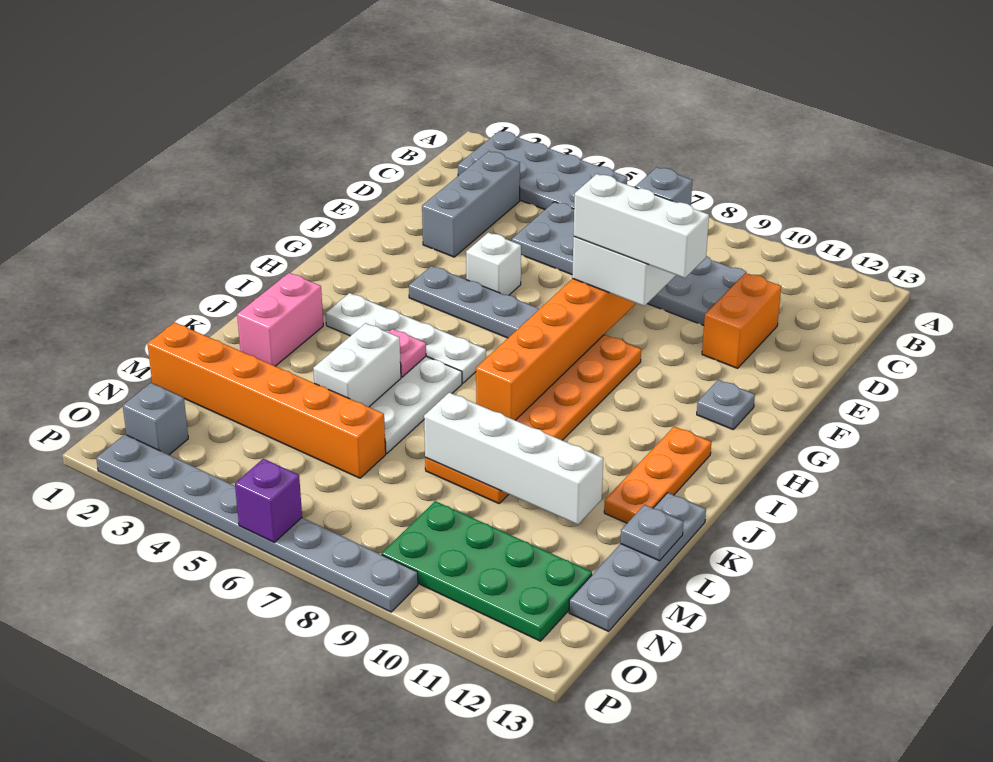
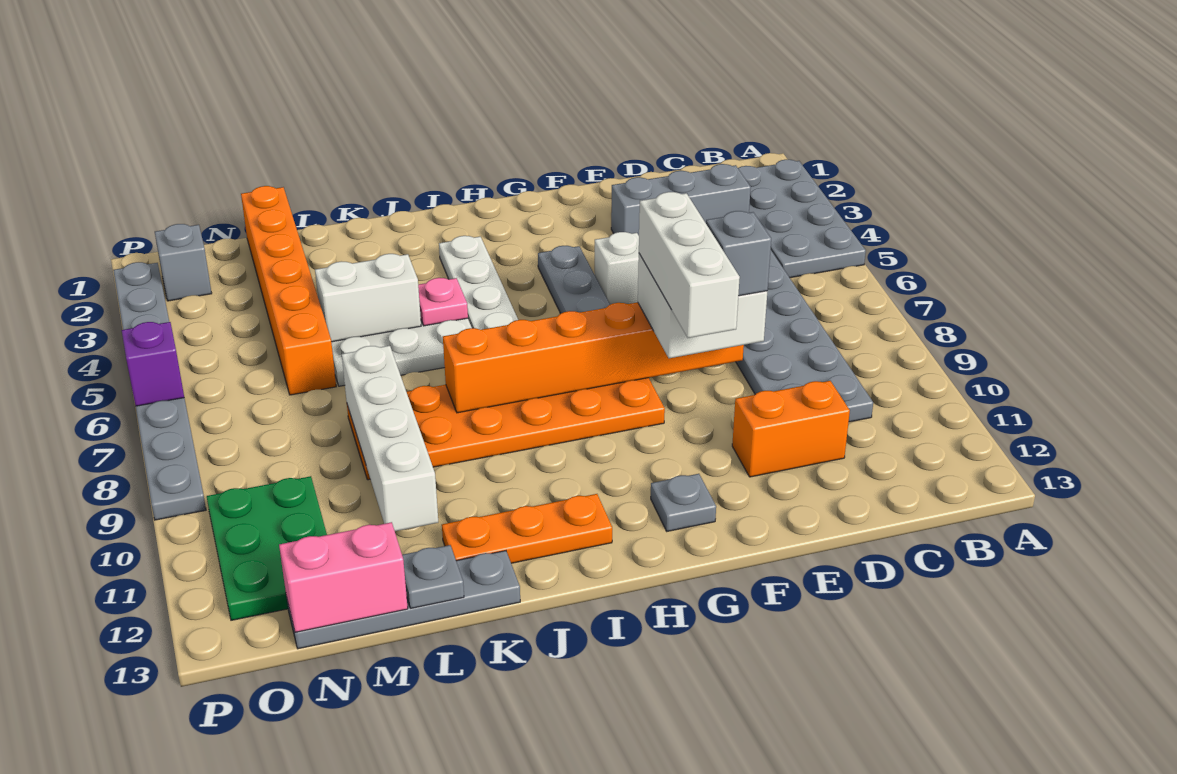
pink brick J2:K2 level 1 -> pink brick M13:N13 level 2
green plate N9:O12 level 1 -> green plate N10:O12 level 1

